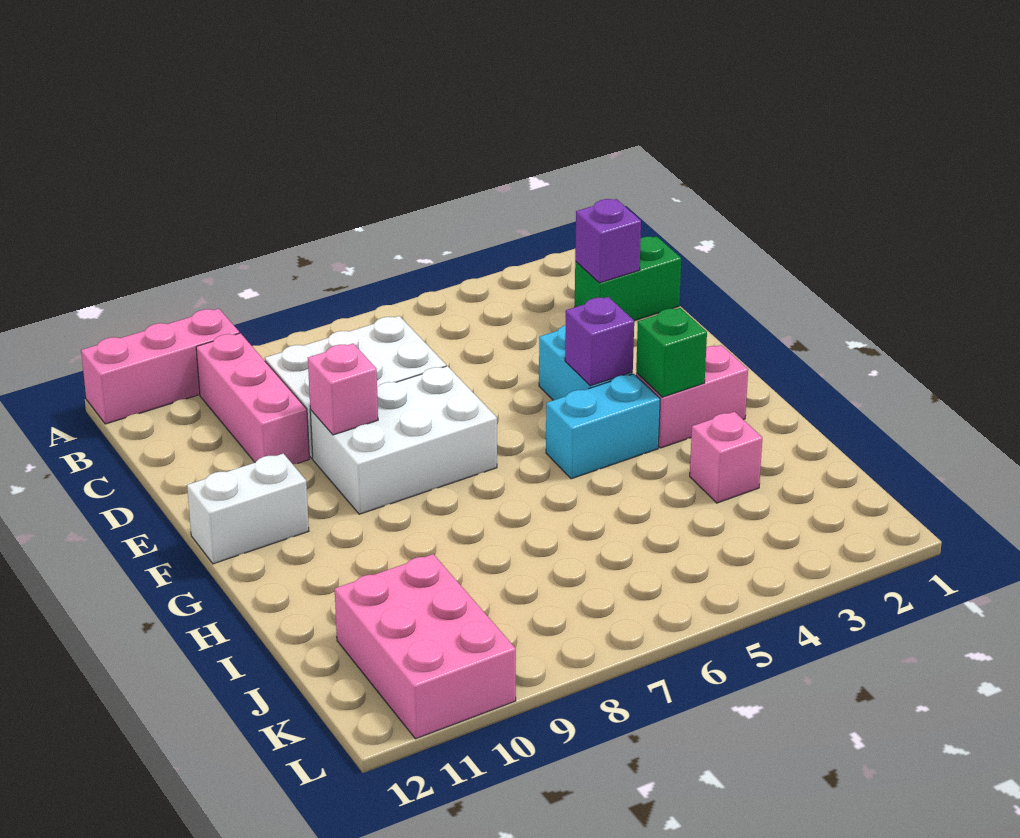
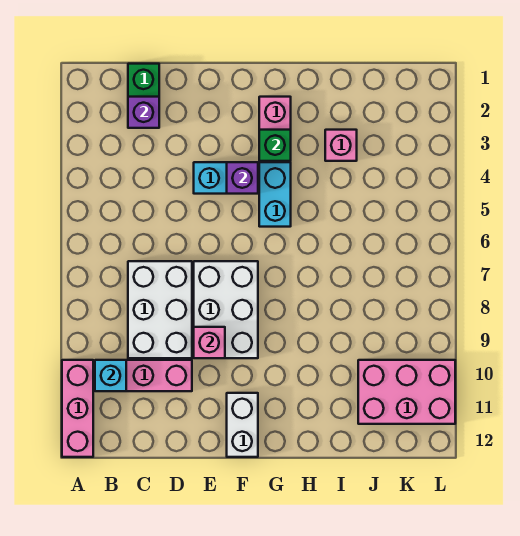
none -> cyan brick B10 level 2

